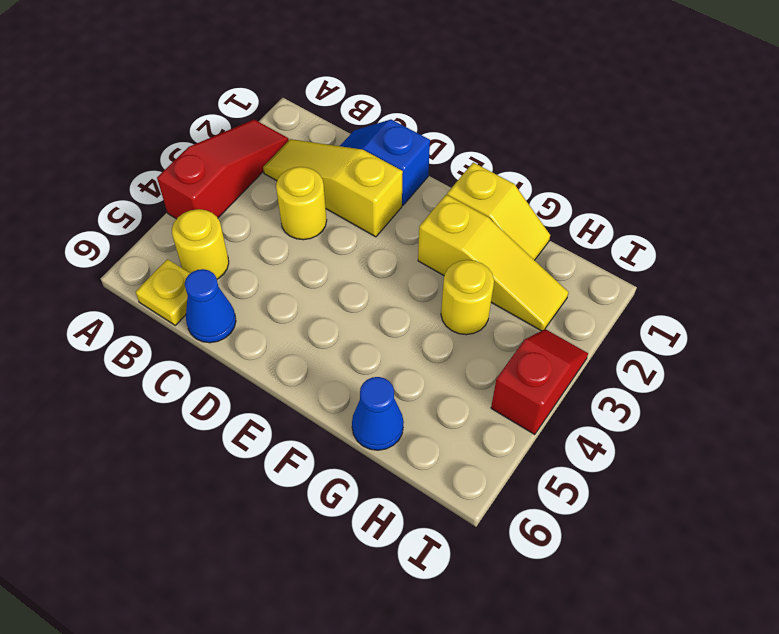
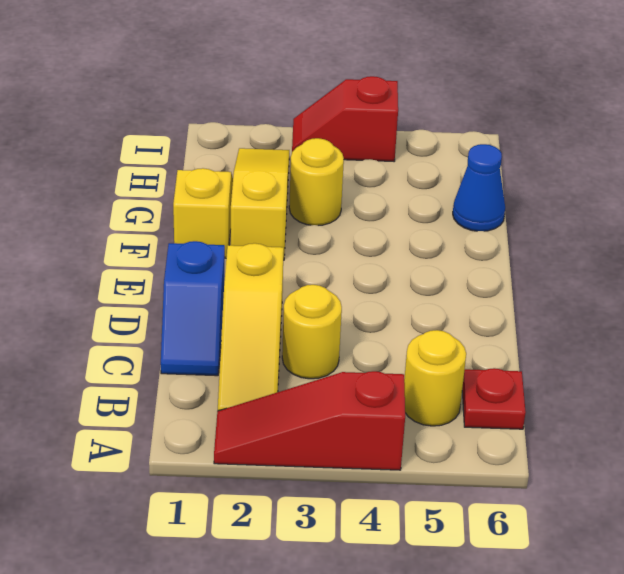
yellow plate B6 level 1 -> red plate B6 level 1
blue cone C6 level 1 -> none

